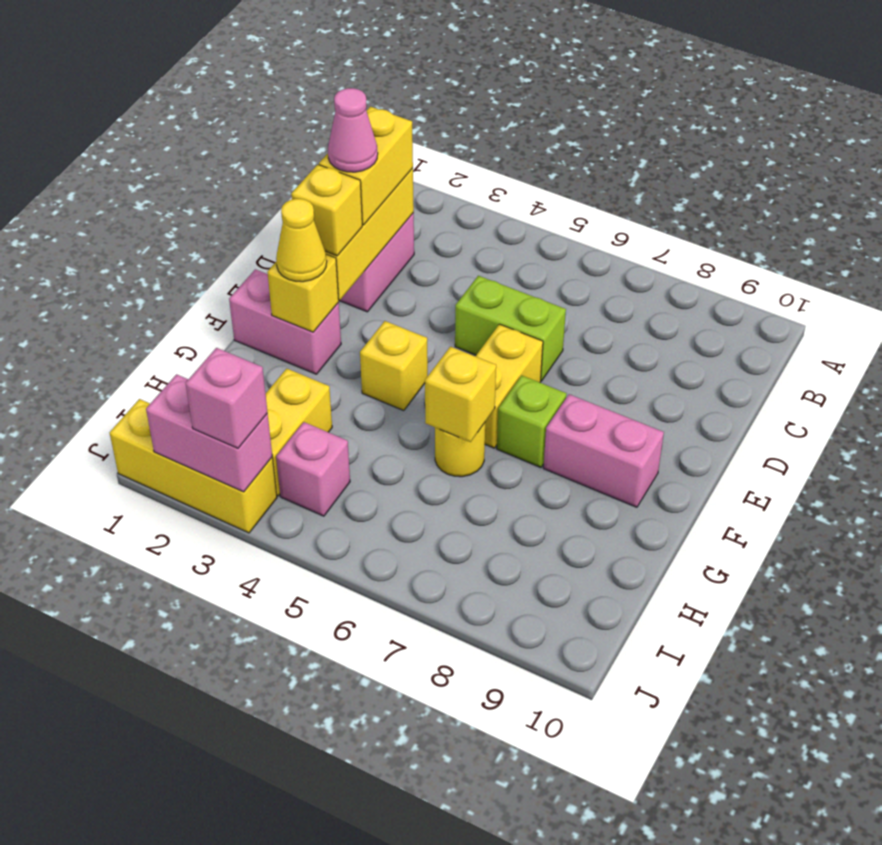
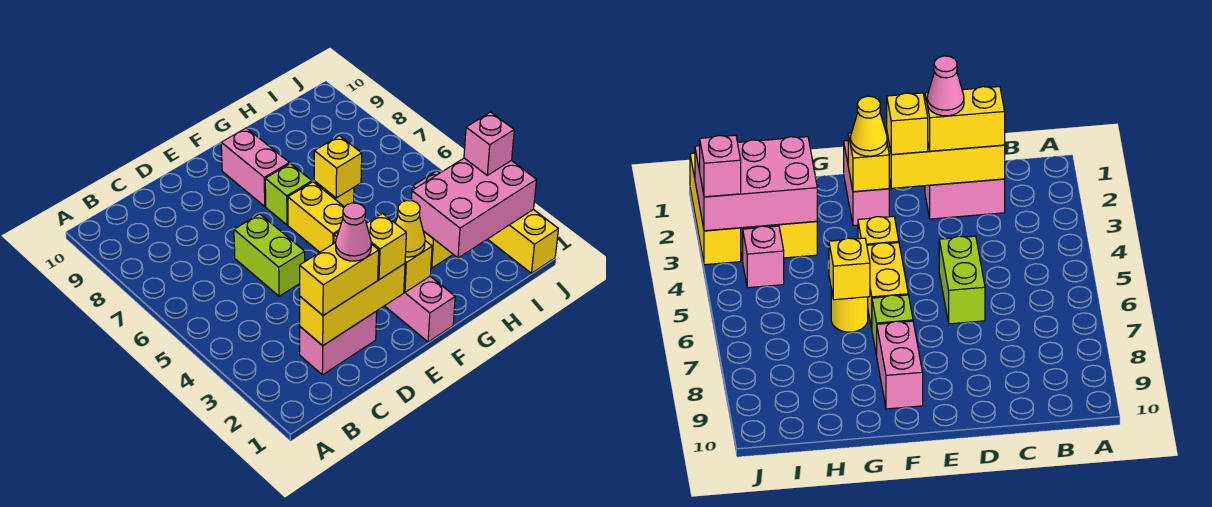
yellow brick E6:F6 level 1 -> yellow brick F5:F6 level 1
pink brick J2:J3 level 2 -> pink brick H2:J3 level 2

